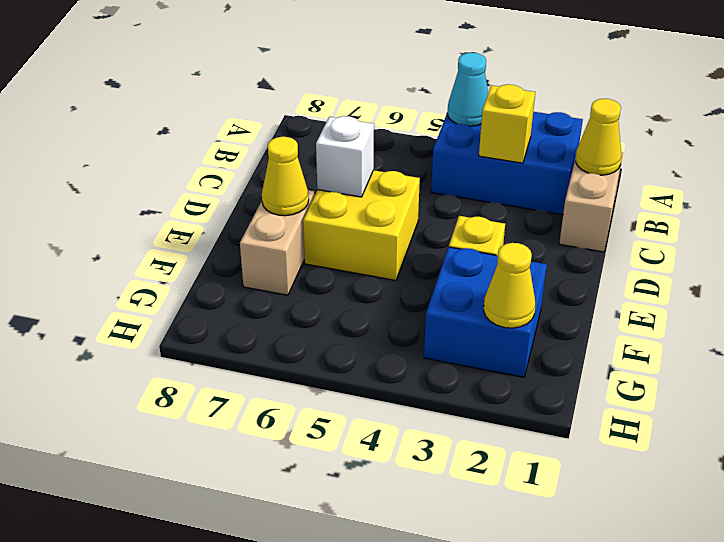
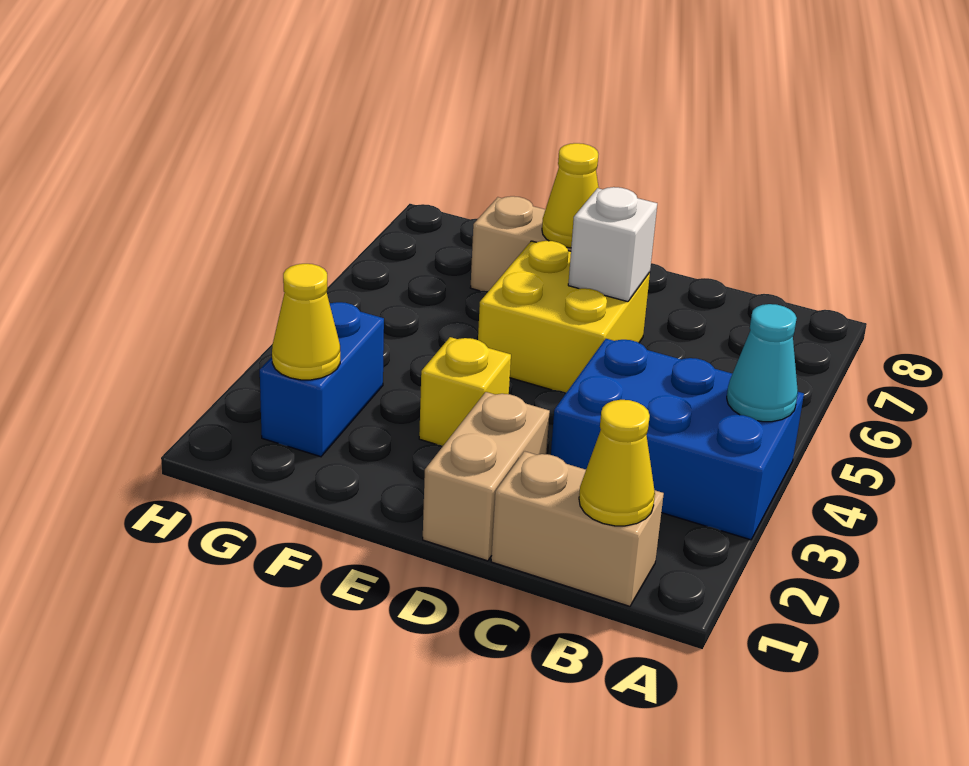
blue brick A2:B4 level 1 -> blue brick A3:C4 level 1
yellow brick B3 level 2 -> none
none -> tan brick D1:D2 level 1
blue brick F2:G3 level 1 -> blue brick G2:G3 level 1

